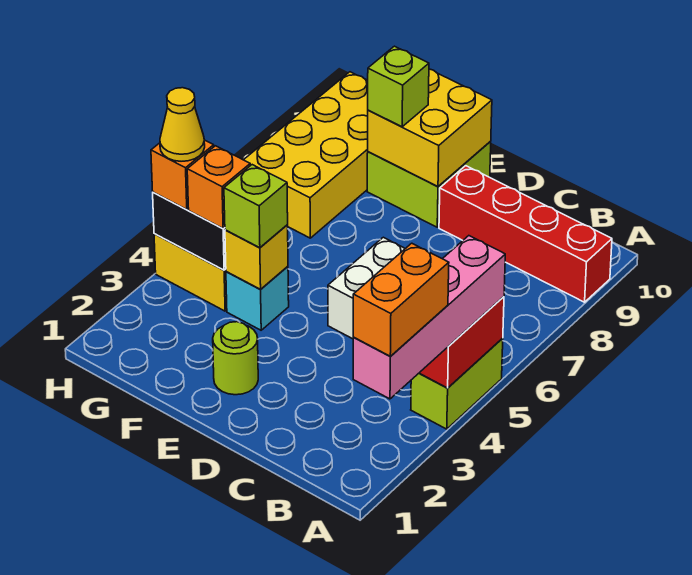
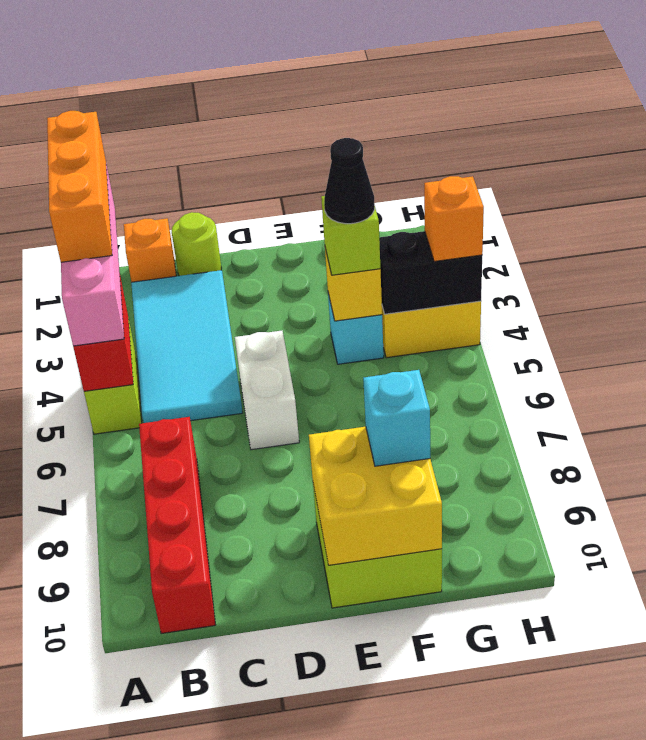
orange brick A2:A3 level 4 -> orange brick A2:A4 level 4
red brick A9:D9 level 1 -> red brick B7:B10 level 1
none -> cyan tile B2:C5 level 1
lime round brick E2 level 1 -> lime round brick C1 level 1
none -> black cone F4 level 4
lime brick F9 level 3 -> cyan brick F9 level 3
orange brick G4 level 3 -> orange brick B1 level 1
yellow brick G7:H10 level 1 -> none
yellow cone H4 level 4 -> none

